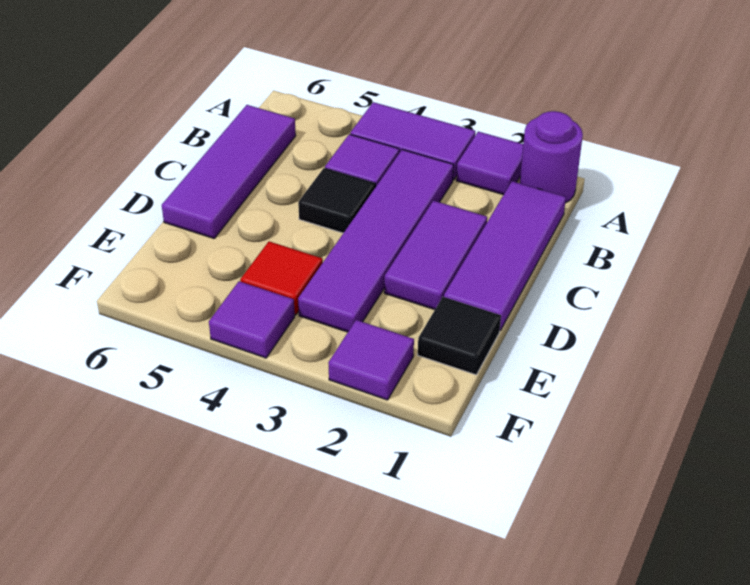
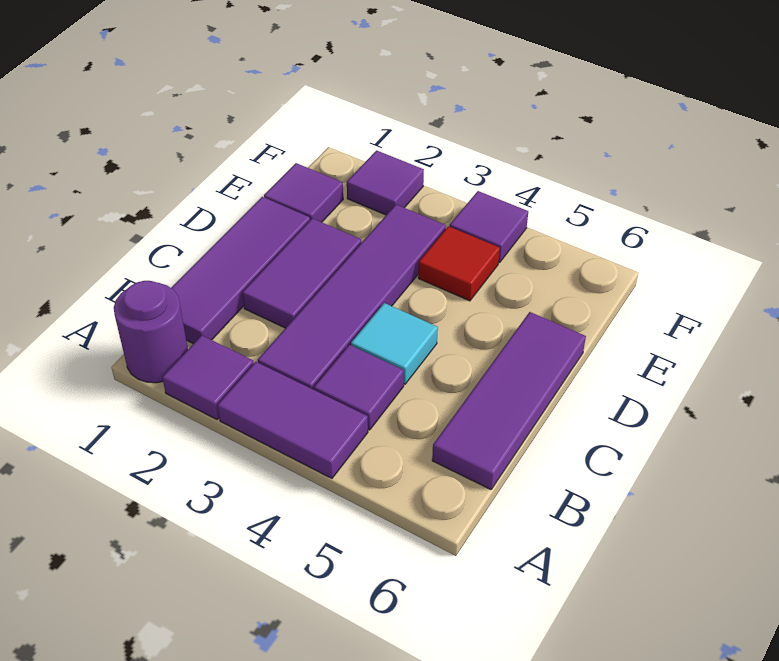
black tile C4 level 1 -> cyan tile C4 level 1
black tile E1 level 1 -> purple tile E1 level 1

